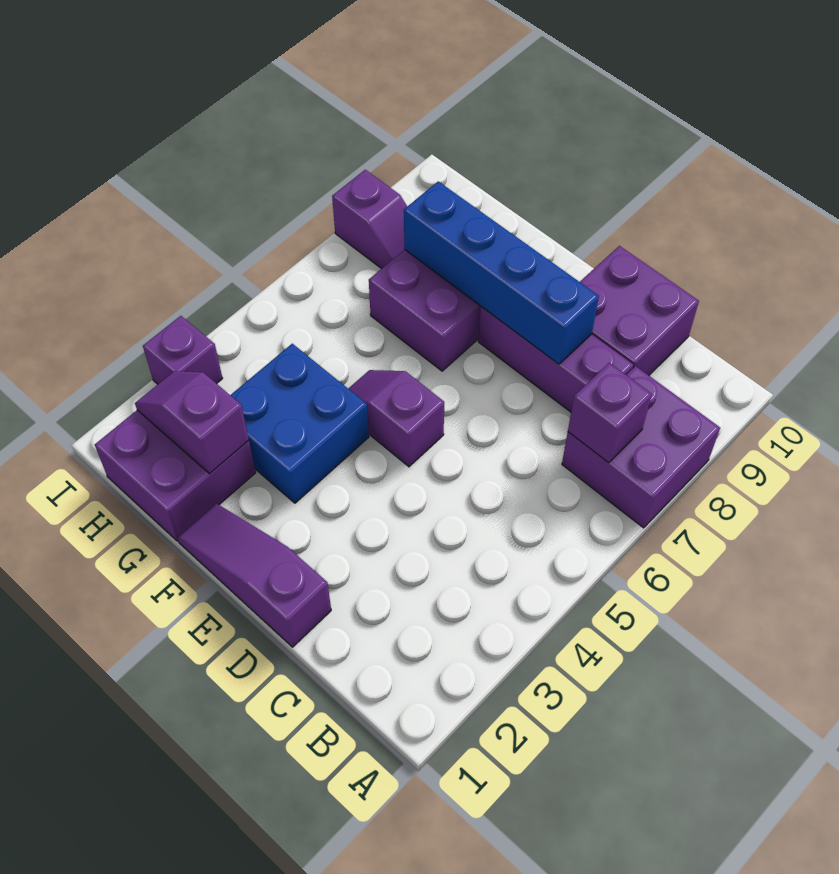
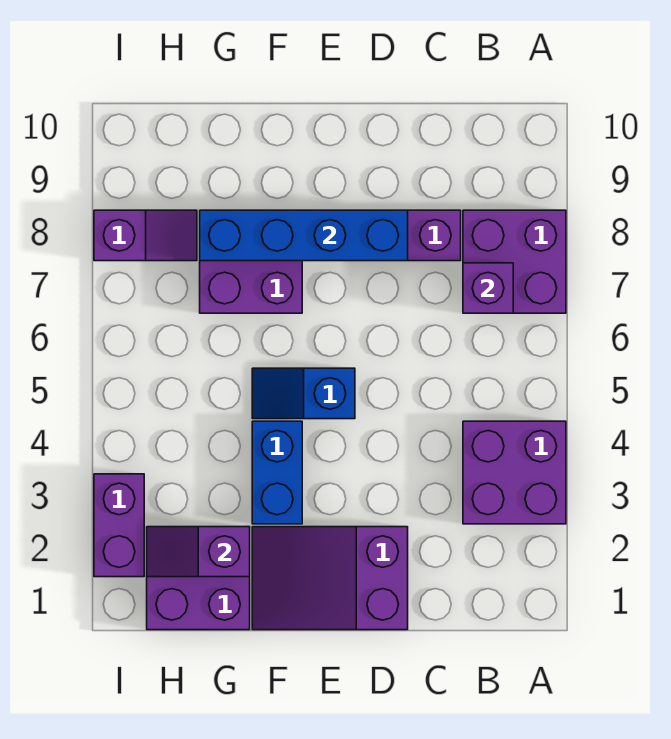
purple brick C9:D10 level 1 -> purple brick A3:B4 level 1
purple slope D1:F1 level 1 top D -> purple slope D1:F2 level 1 top D
purple slope E5:F5 level 1 top E -> blue slope E5:F5 level 1 top E
blue brick F3:G4 level 1 -> blue brick F3:F4 level 1
purple brick I3 level 1 -> purple brick I2:I3 level 1

